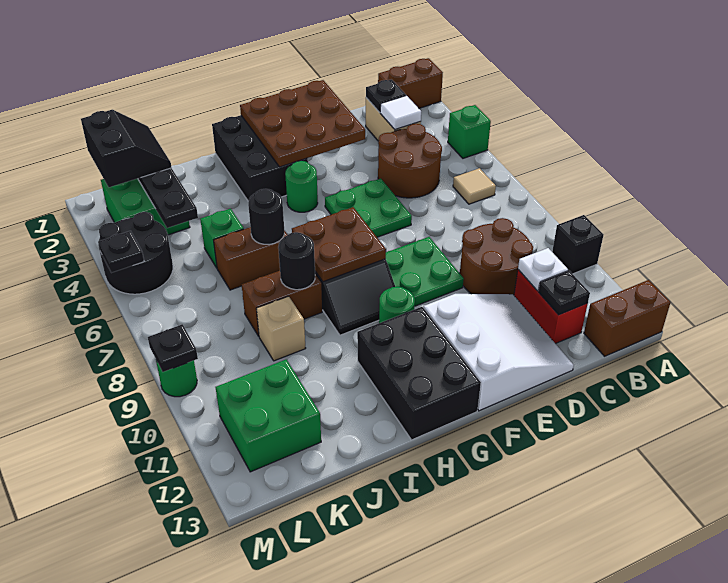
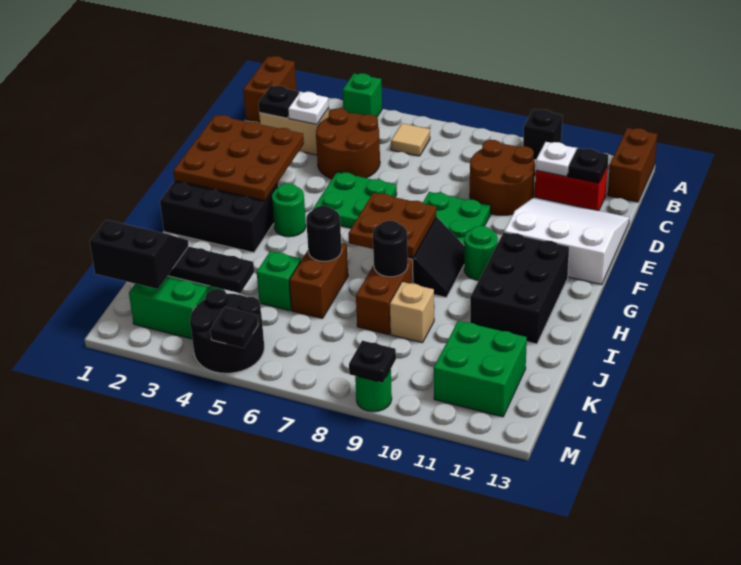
white tile C3 level 2 -> white plate C3 level 2
black brick G11:H13 level 1 -> black brick G11:I12 level 1

